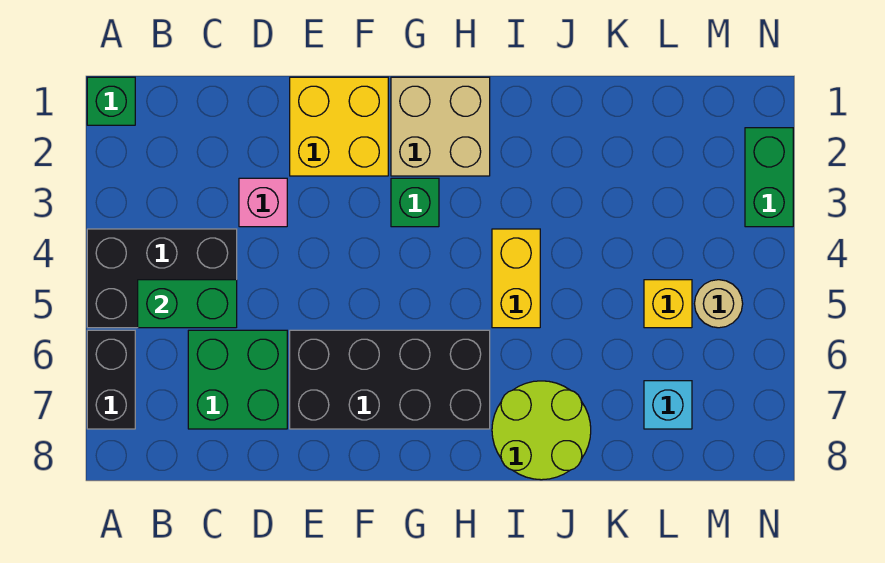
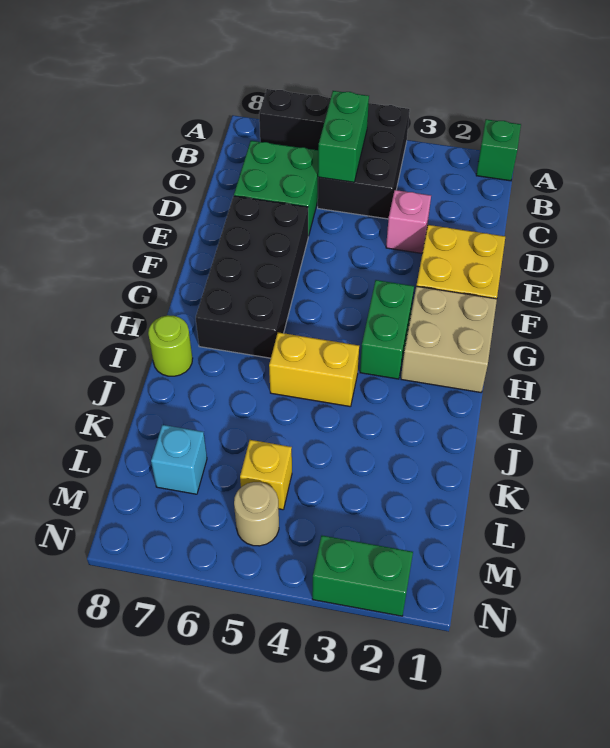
green brick G3 level 1 -> green brick G3:H3 level 1
lime round brick I7:J8 level 1 -> lime round brick I8 level 1

